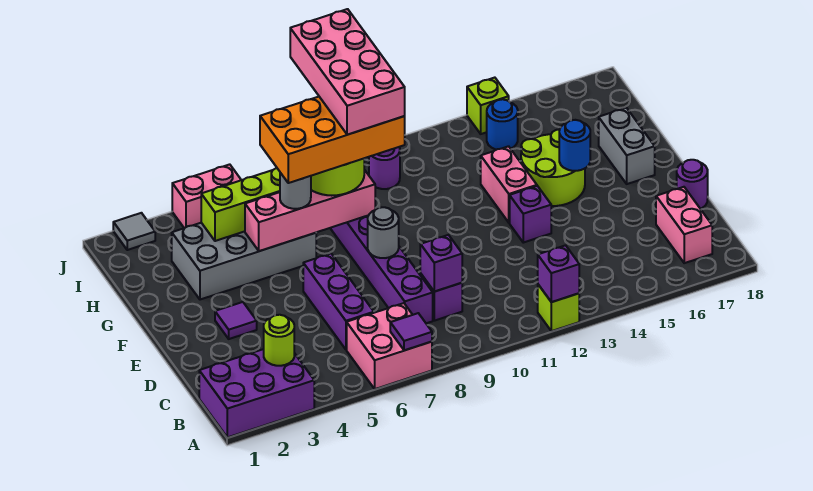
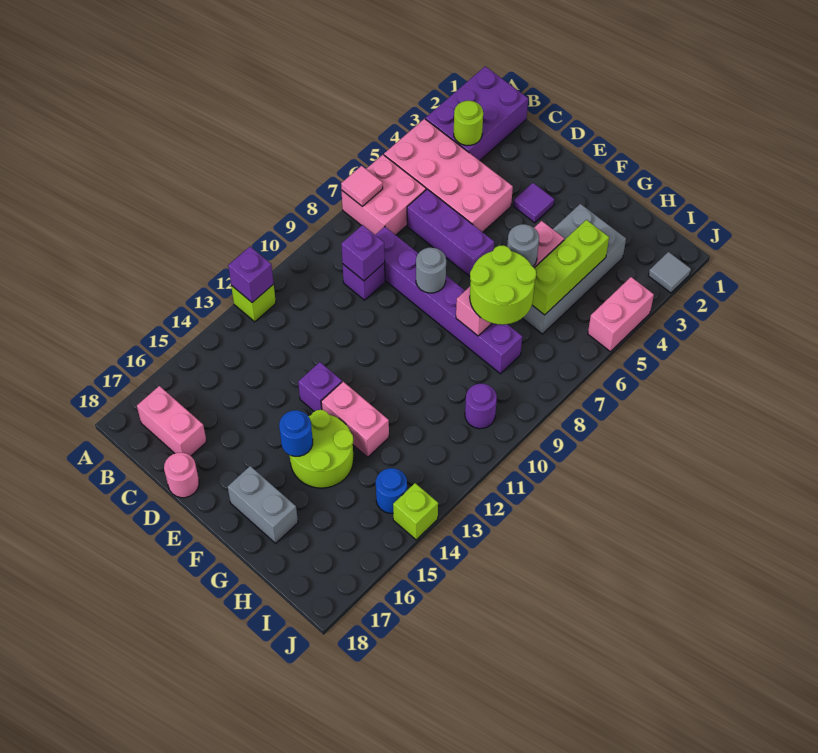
purple tile A7 level 2 -> pink tile A7 level 2
purple round brick D18 level 1 -> pink round brick D18 level 1
orange brick G6:H9 level 4 -> none
pink brick G8:J9 level 5 -> pink brick A4:D5 level 1

